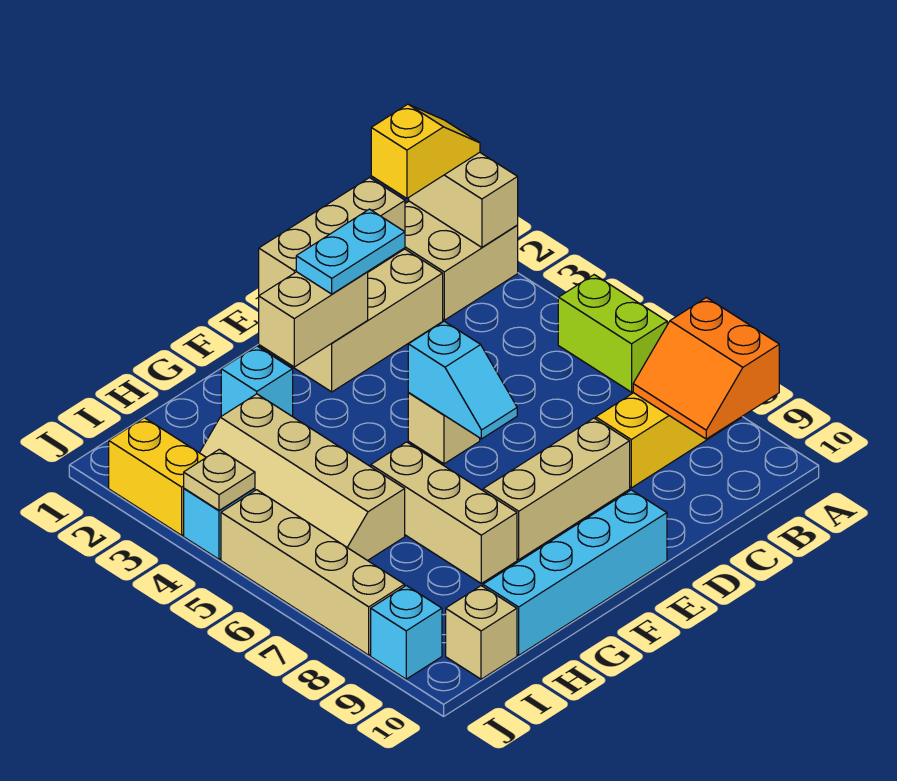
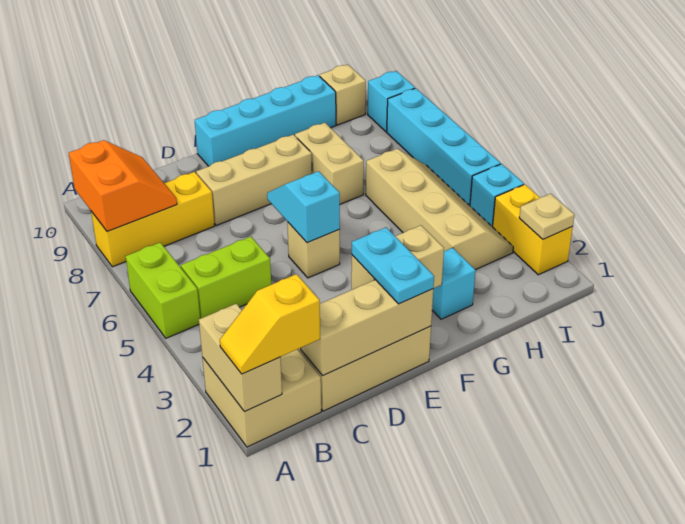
none -> lime brick B5:C5 level 1
cyan plate D2:E2 level 3 -> cyan plate E1:E2 level 3
tan brick G6:G8 level 1 -> tan brick G7:G8 level 1
tan plate J4 level 2 -> tan plate J2 level 2
tan brick J5:J8 level 1 -> cyan brick J5:J8 level 1

